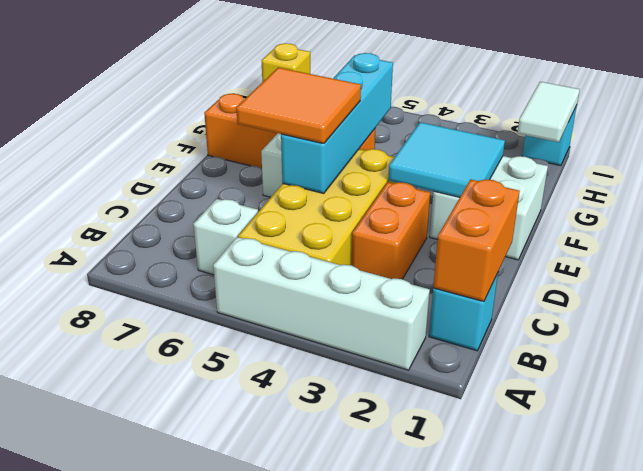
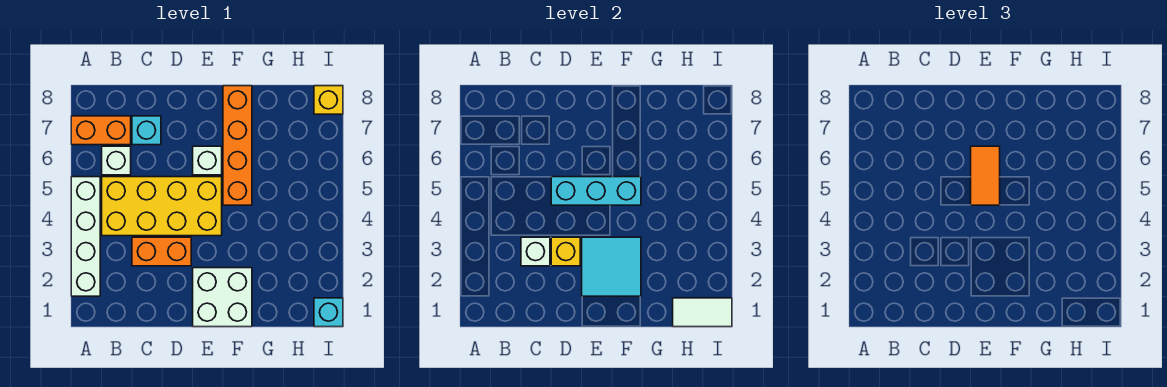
cyan brick B1 level 1 -> cyan brick C7 level 1
orange brick B1:C1 level 2 -> orange brick A7:B7 level 1
none -> white brick C3 level 2
none -> yellow brick D3 level 2
cyan brick D5:G5 level 2 -> cyan brick D5:F5 level 2
orange tile D5:E6 level 3 -> orange tile E5:E6 level 3

